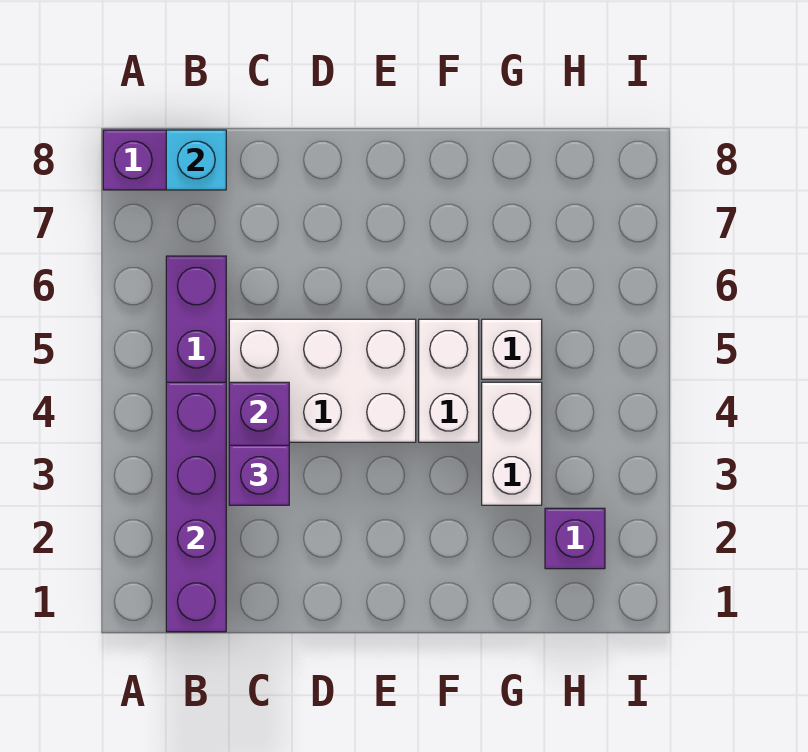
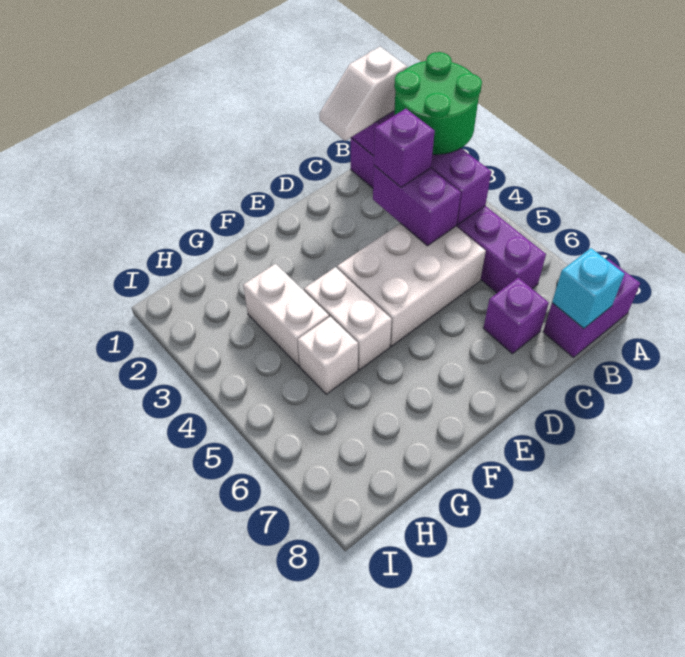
none -> green round brick A2:B3 level 3
none -> white slope B1:C1 level 3 top B
purple brick H2 level 1 -> purple brick C7 level 1

